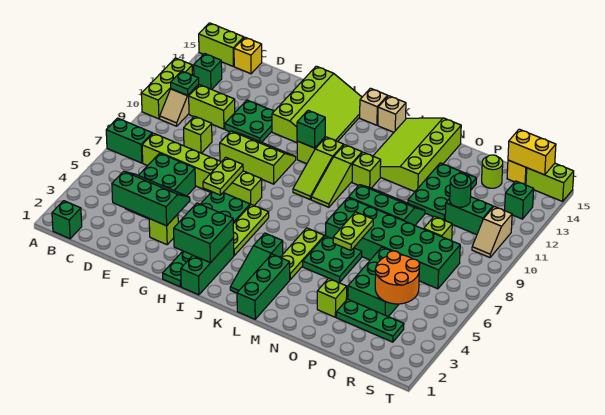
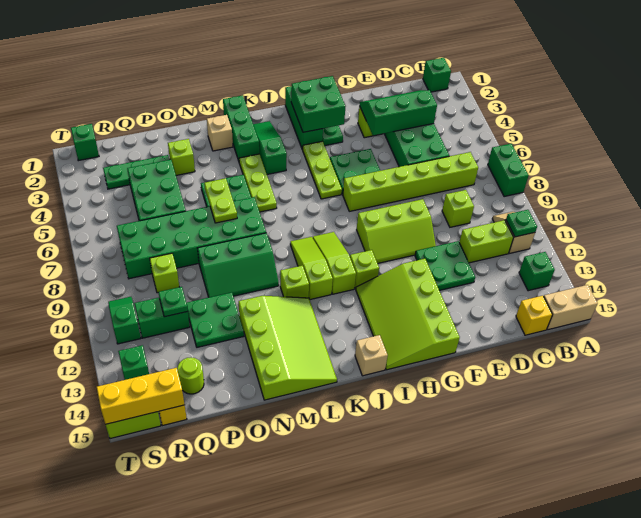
green brick A7:B7 level 1 -> green brick A7:A8 level 1
lime brick A10:A12 level 1 -> none
lime brick A15:B15 level 1 -> tan brick A15:B15 level 1
green slope D3:F4 level 2 top 3 -> green slope D3:F4 level 2 top 4
lime plate G6:G7 level 2 -> none
green brick I11 level 2 -> green brick S1 level 1
tan brick K15 level 1 -> tan brick M2 level 1
green plate O11:P13 level 1 -> green plate O11:P12 level 1
orange round brick Q4:R5 level 2 -> none
green round brick Q11 level 2 -> green plate Q11 level 2
yellow brick R15:S15 level 2 -> yellow brick R15:T15 level 2
tan slope S10:S11 level 1 top 11 -> green slope S10:S11 level 1 top 11

